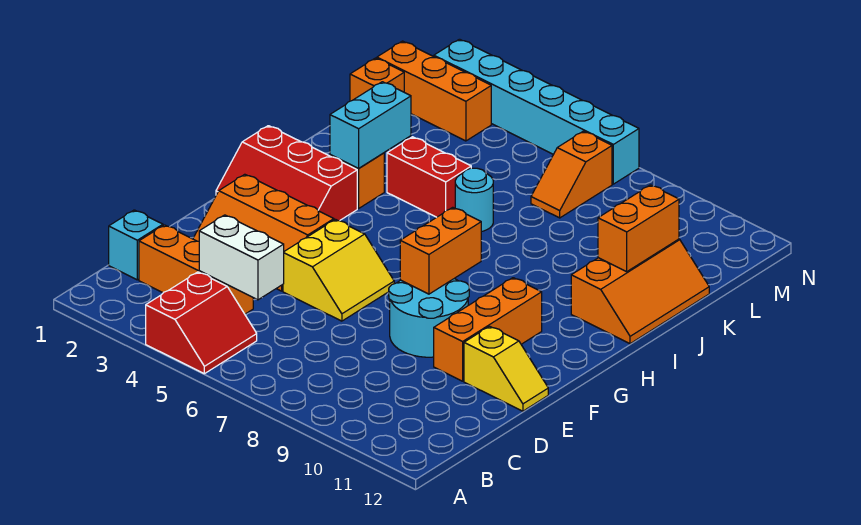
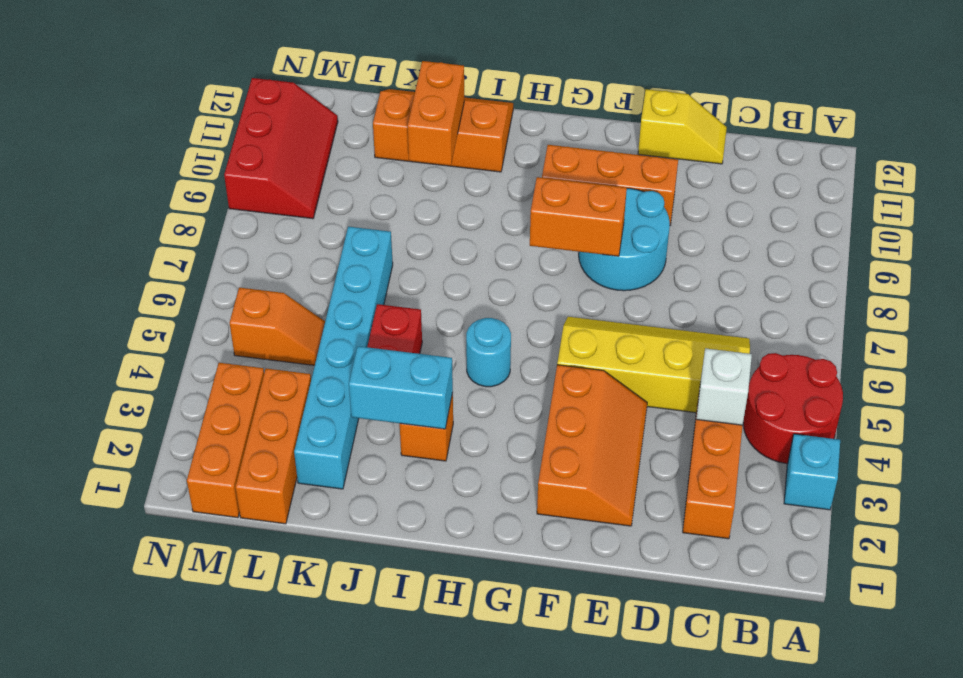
red slope A4:B5 level 1 top 4 -> red round brick A4:B5 level 1
cyan brick C1 level 1 -> cyan brick A3 level 1
white brick C4:C5 level 2 -> white brick C4 level 2
yellow slope E5:F6 level 1 top 5 -> yellow slope C5:F6 level 1 top 5
yellow slope E11:E12 level 1 top 11 -> yellow slope D12:E12 level 1 top E
red slope G1:H3 level 1 top H -> red slope M9:N11 level 1 top N
cyan round brick J6 level 1 -> cyan round brick H5 level 1
orange brick J11:K11 level 2 -> orange brick J10:J11 level 2
orange brick L1 level 1 -> orange brick L1:L3 level 1
orange slope L7:M7 level 1 top M -> orange slope L5:M5 level 1 top M
cyan brick N2:N7 level 1 -> cyan brick K2:K7 level 1

